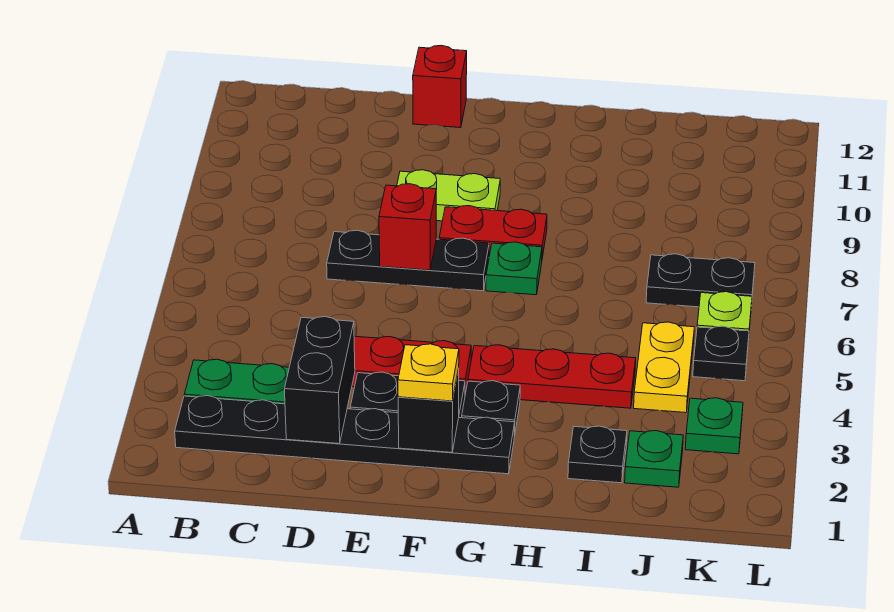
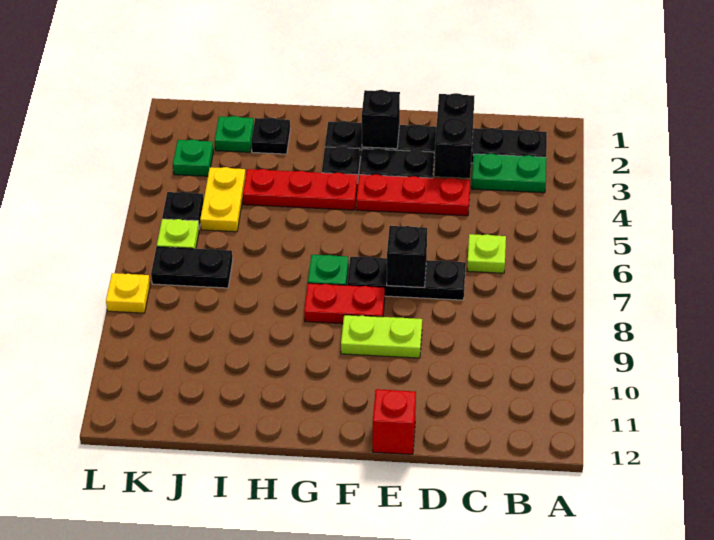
none -> lime plate C6 level 1
red brick E7 level 2 -> black brick E7 level 2
yellow plate F2 level 3 -> yellow plate L8 level 1

